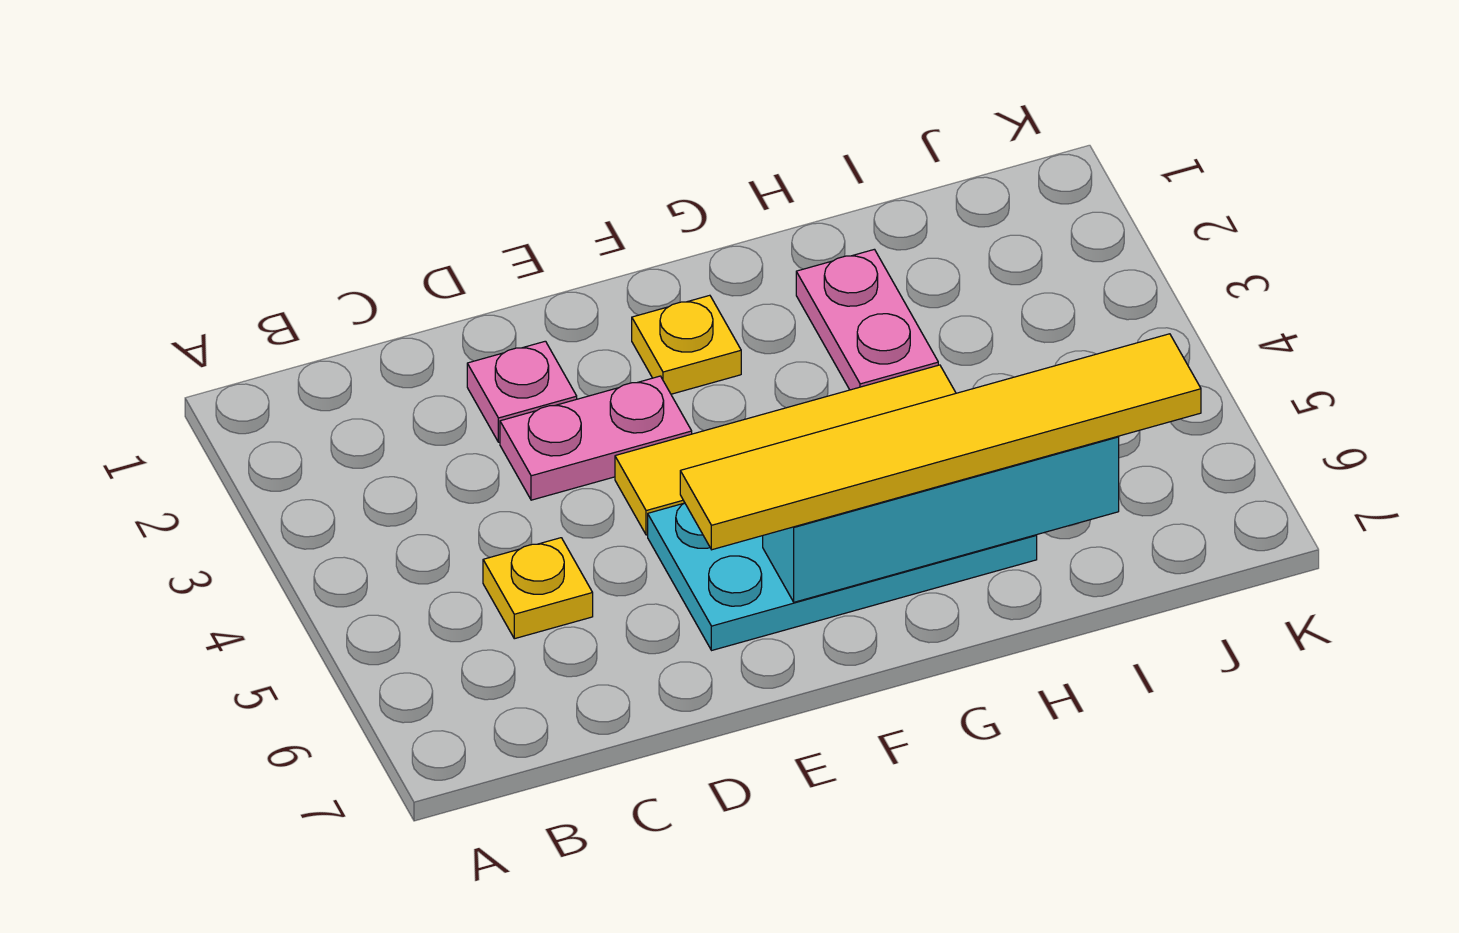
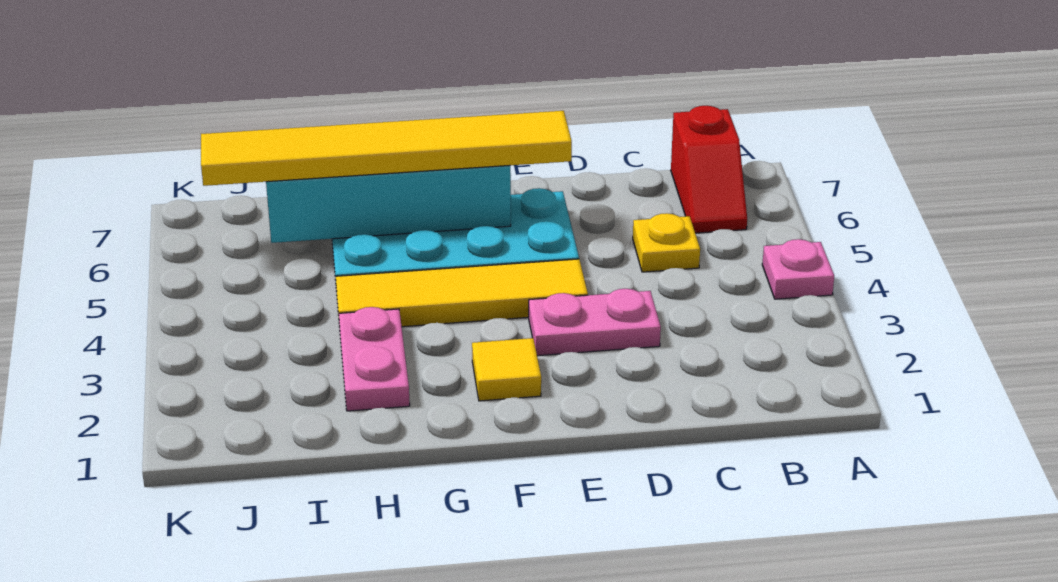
none -> red slope B6:B7 level 1 top 7
pink plate D2 level 1 -> pink plate A4 level 1
yellow plate F2 level 1 -> yellow tile F2 level 1

